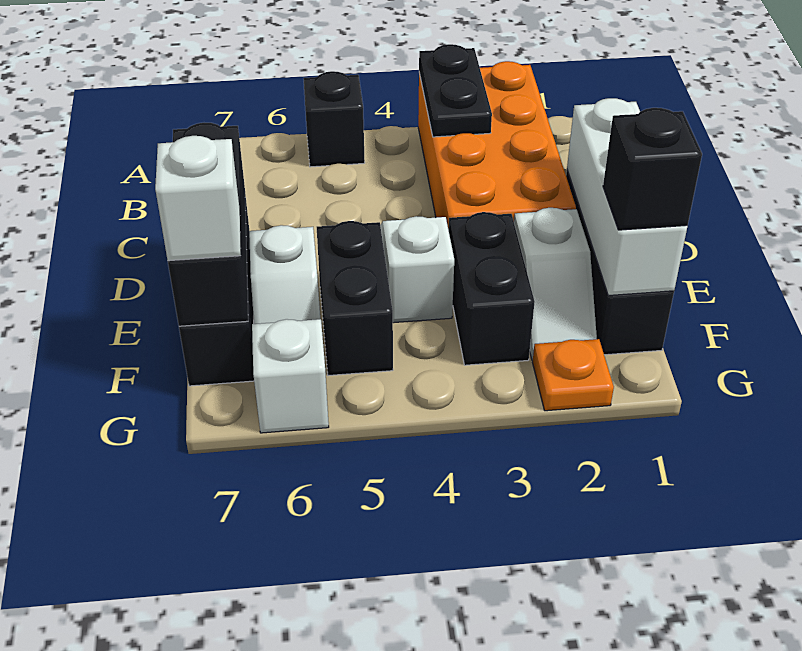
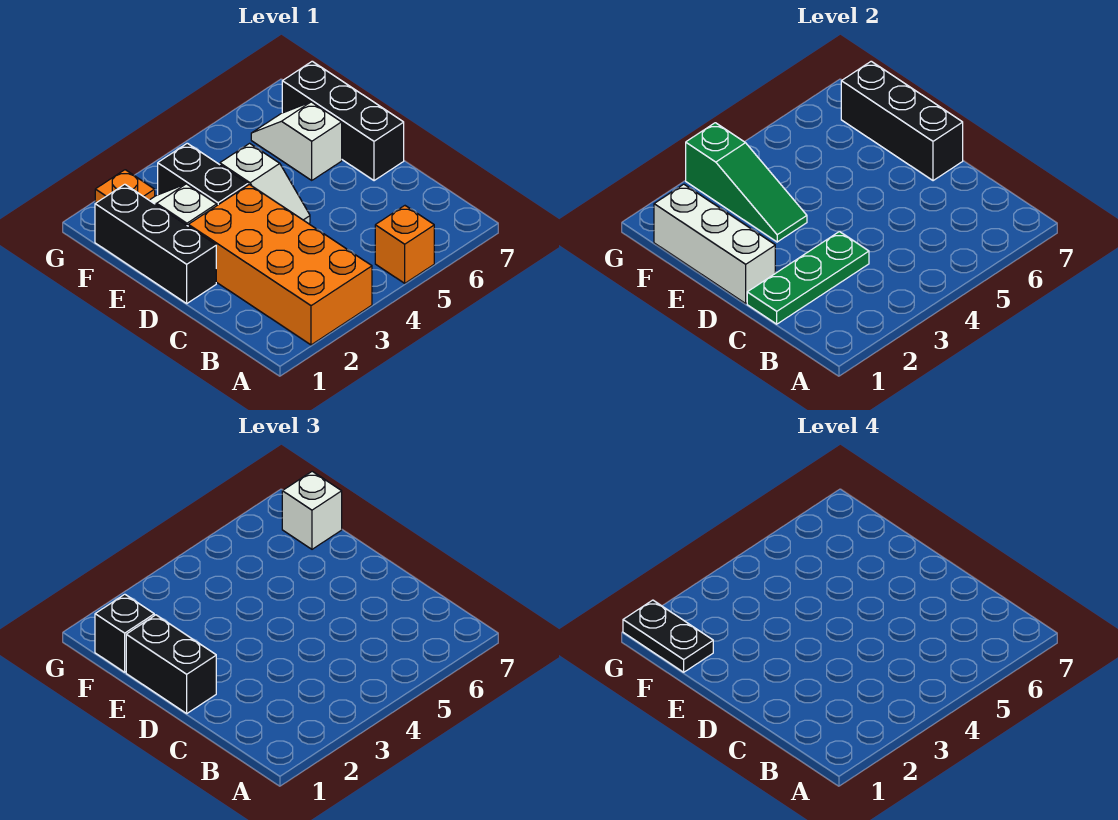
black plate A3:B3 level 2 -> black plate F1:G1 level 4
black brick A5 level 1 -> orange brick A5 level 1
none -> green plate C1:C3 level 2
none -> green slope E3:G3 level 2 top G
black brick E5:F5 level 1 -> black brick D1:E1 level 3
white brick G6 level 1 -> none

